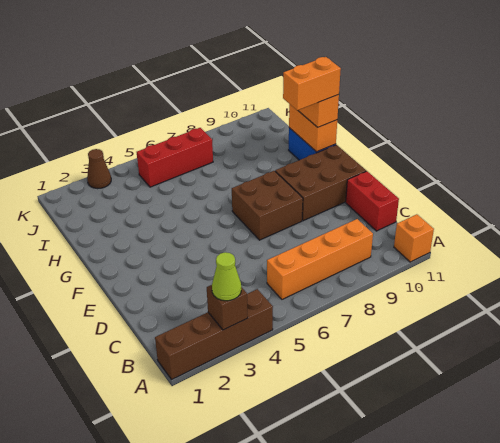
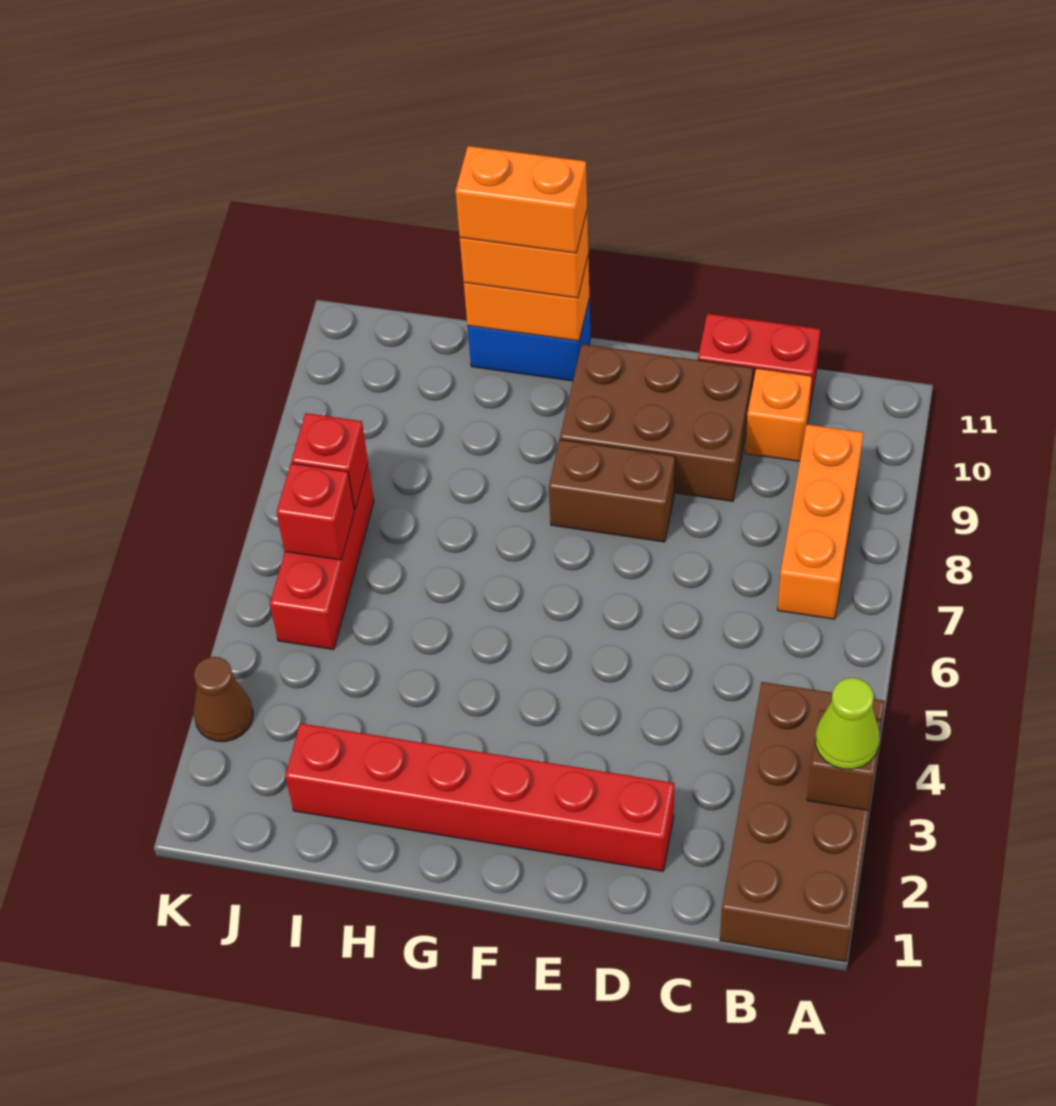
brown brick A1:A4 level 1 -> brown brick A1:B4 level 1
orange brick A11 level 1 -> orange brick C10 level 1
orange brick B6:B9 level 1 -> orange brick B7:B9 level 1
none -> red brick D2:I2 level 1
brown brick E7:F8 level 1 -> brown brick E8:F8 level 1
brown brick E9:F11 level 1 -> brown brick D9:F10 level 1
orange brick G10:G11 level 4 -> orange brick G11:H11 level 4
none -> red brick J6 level 2
none -> red brick J7 level 2

